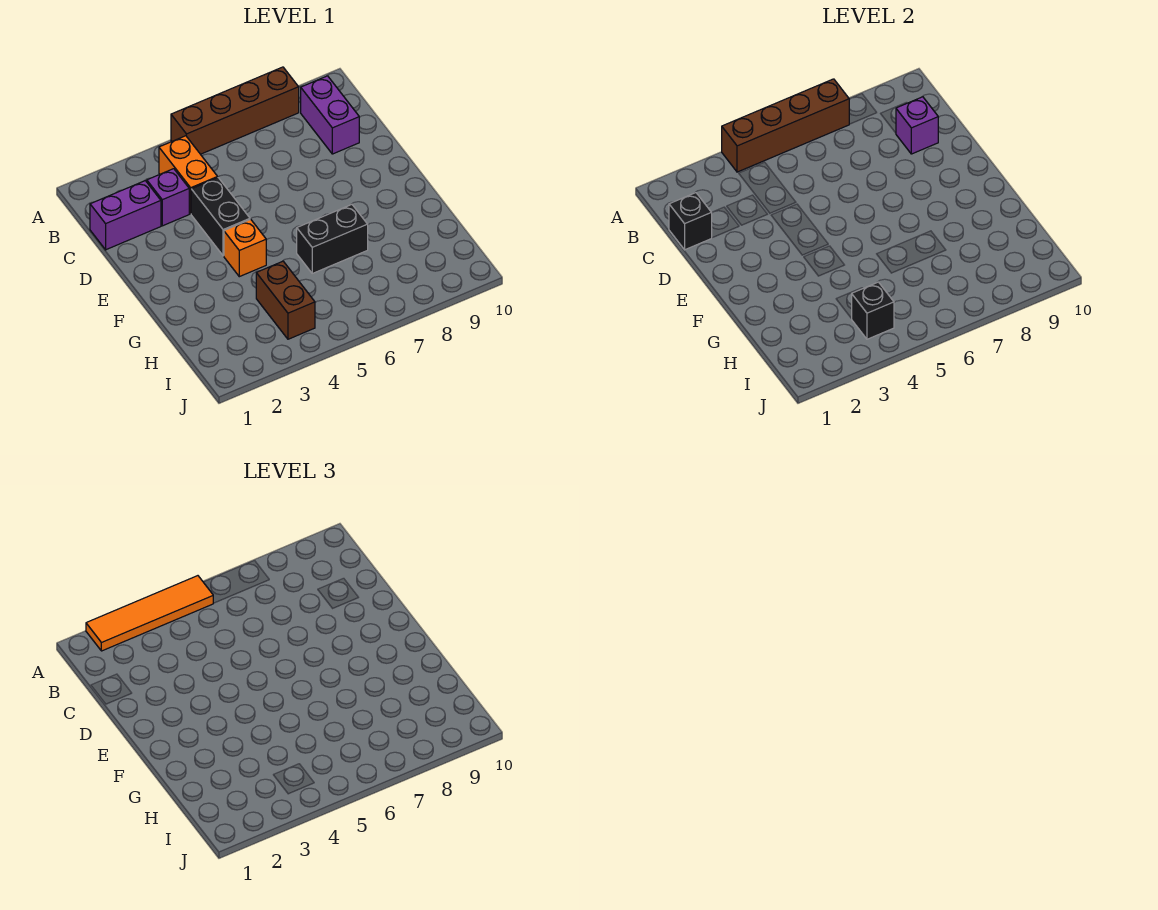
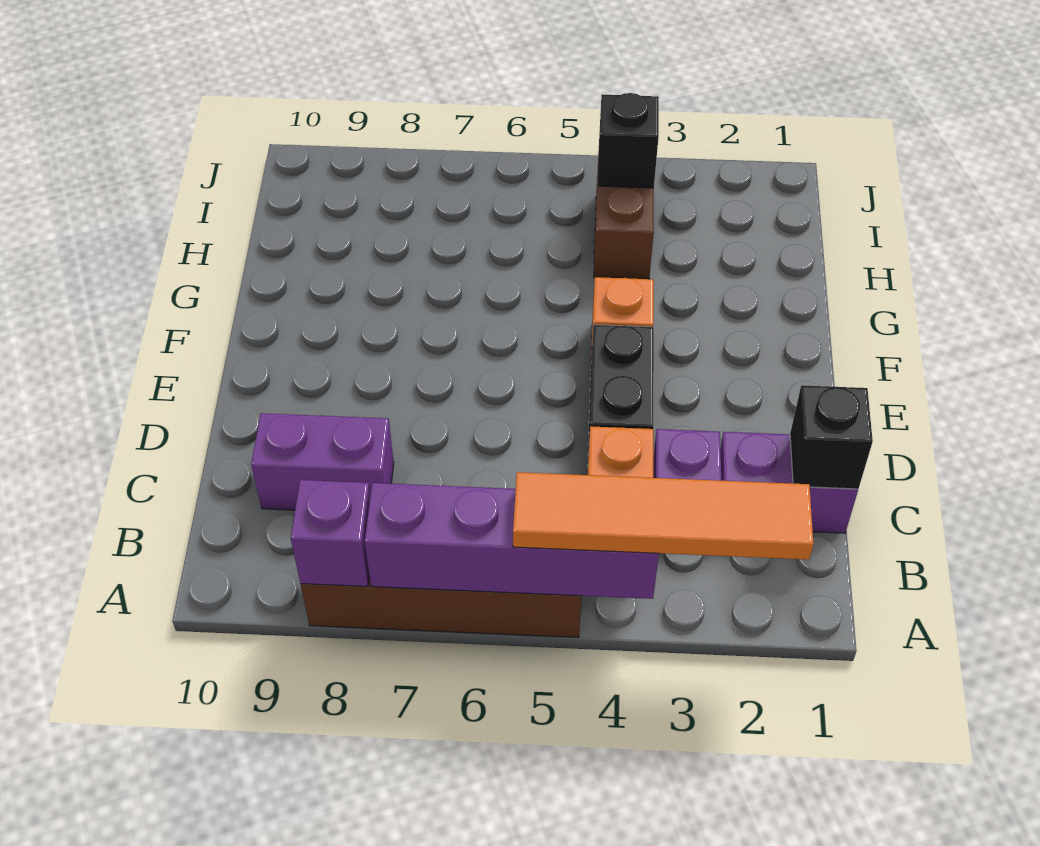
brown brick A4:A7 level 2 -> purple brick A4:A7 level 2
purple brick B9:C9 level 1 -> purple brick C8:C9 level 1
purple brick C9 level 2 -> purple brick A8 level 2
black brick G6:G7 level 1 -> none

